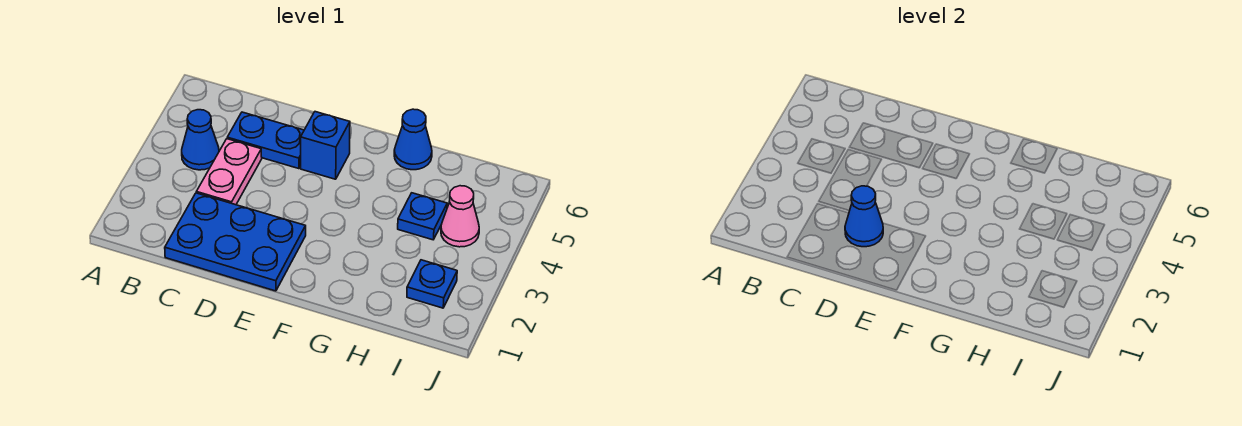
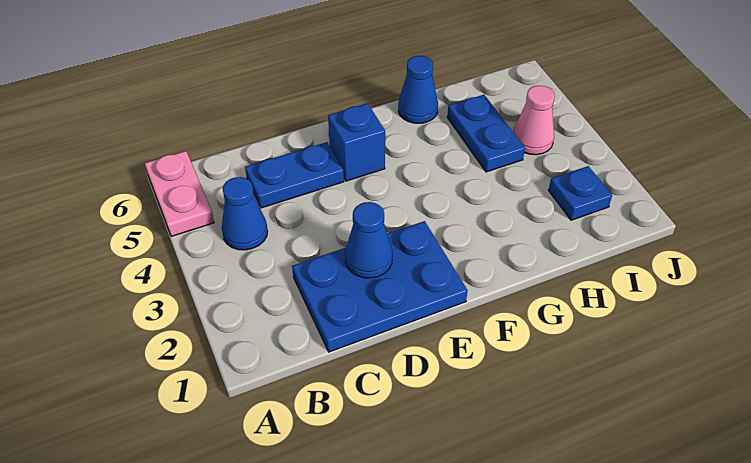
pink plate C3:C4 level 1 -> pink plate A5:A6 level 1
blue plate H4 level 1 -> blue plate H4:H5 level 1

